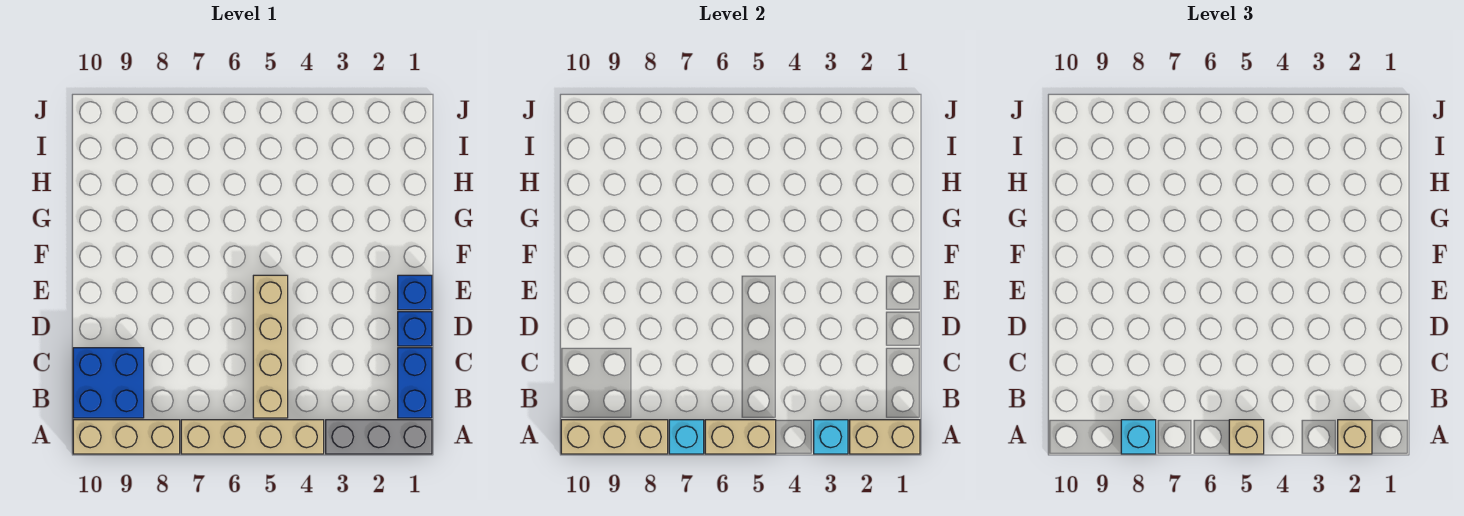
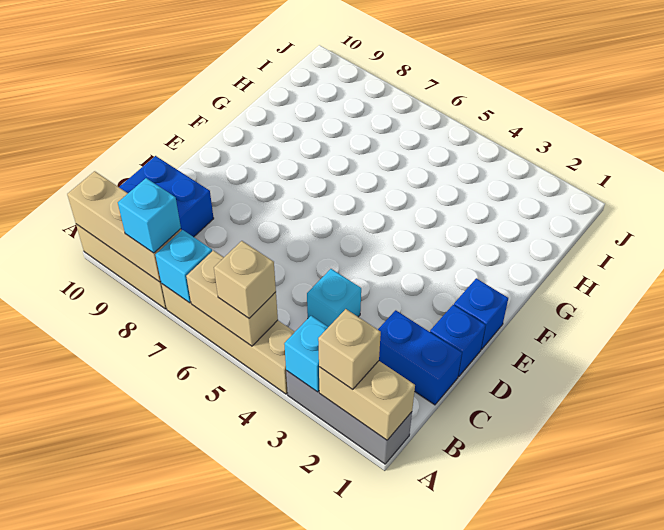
blue brick B1:C1 level 1 -> blue brick C1:C2 level 1
tan brick B5:E5 level 1 -> none
none -> cyan brick C4 level 1

